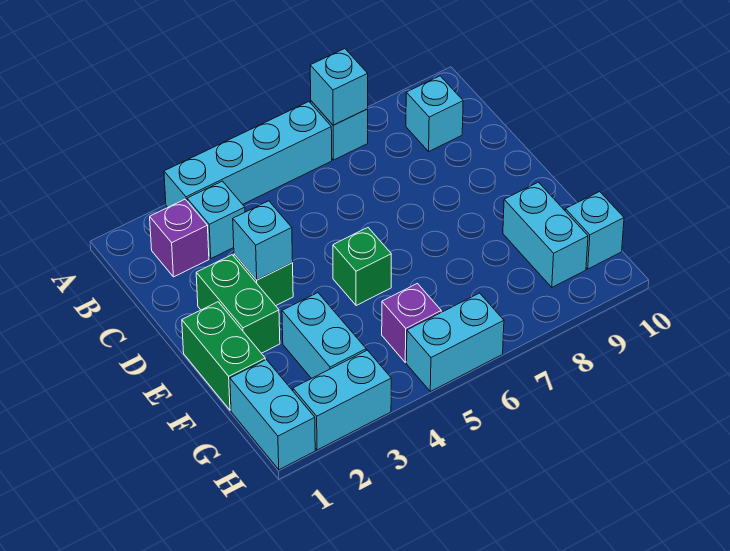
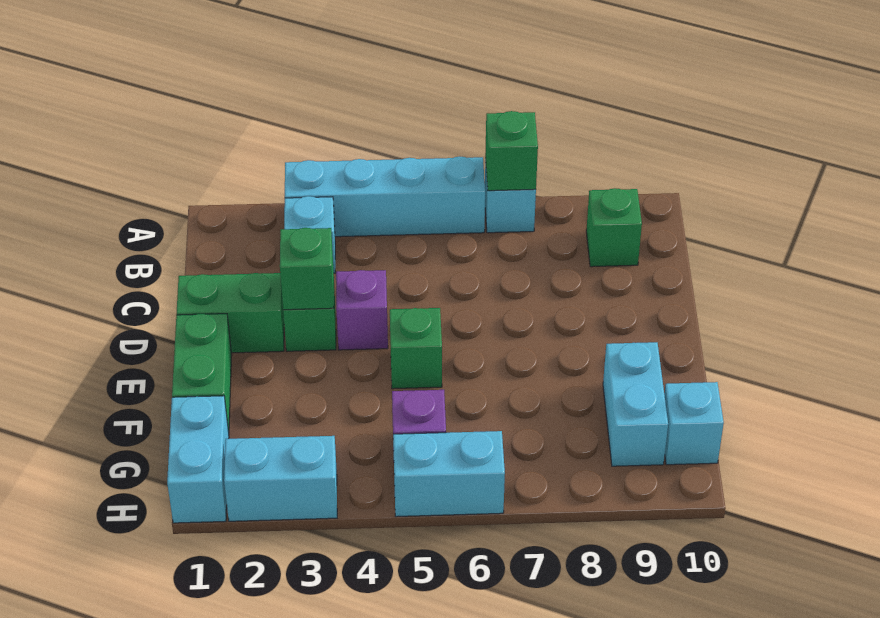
cyan brick A7 level 2 -> green brick A7 level 2
purple brick B2 level 1 -> purple brick D4 level 1
cyan brick B9 level 1 -> green brick B9 level 1
green brick D2:E2 level 1 -> green brick D1:D2 level 1
cyan brick D3 level 2 -> green brick D3 level 2
cyan brick F3:G3 level 1 -> none

